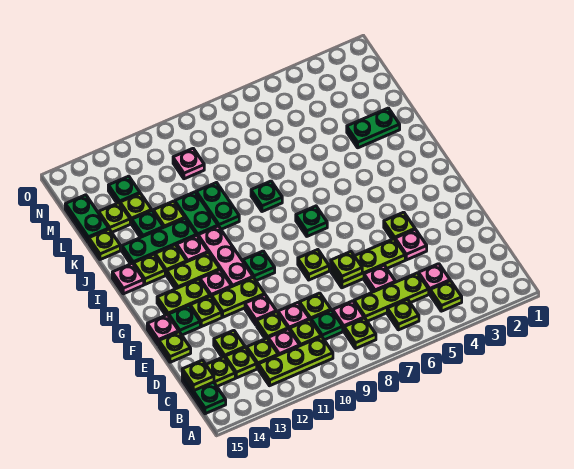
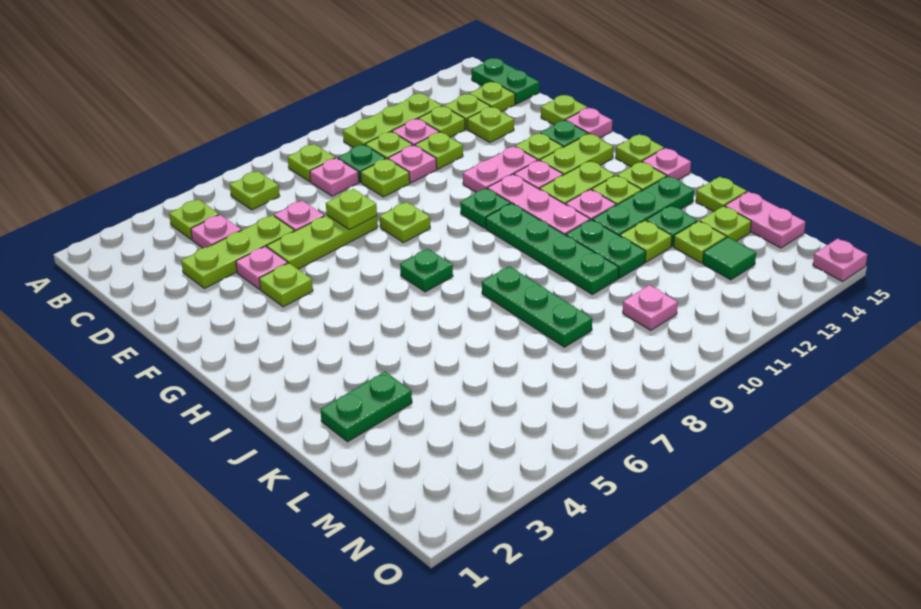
lime plate C5:C7 level 1 -> lime plate D3:D5 level 1
lime plate C15 level 2 -> lime plate H15 level 1
pink plate E11 level 1 -> pink plate O15 level 1
lime plate F11:F12 level 1 -> pink plate F11:F12 level 1
green plate J8 level 1 -> green plate J8:L8 level 1
green plate J10:K10 level 1 -> green plate H10:K10 level 1
green plate L15:M15 level 1 -> pink plate L15:M15 level 1
green plate M13 level 1 -> green tile M13 level 1

